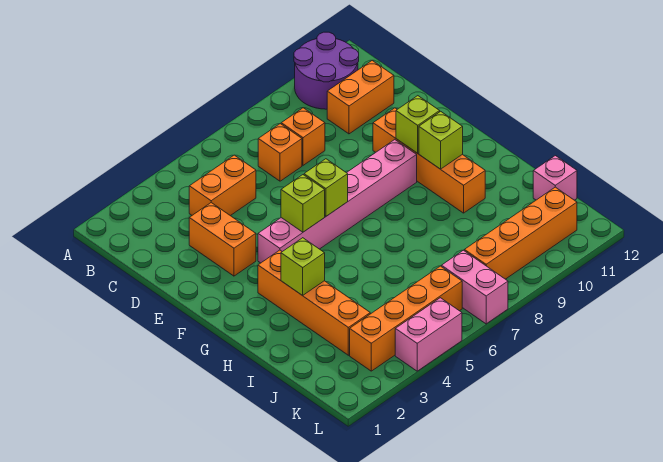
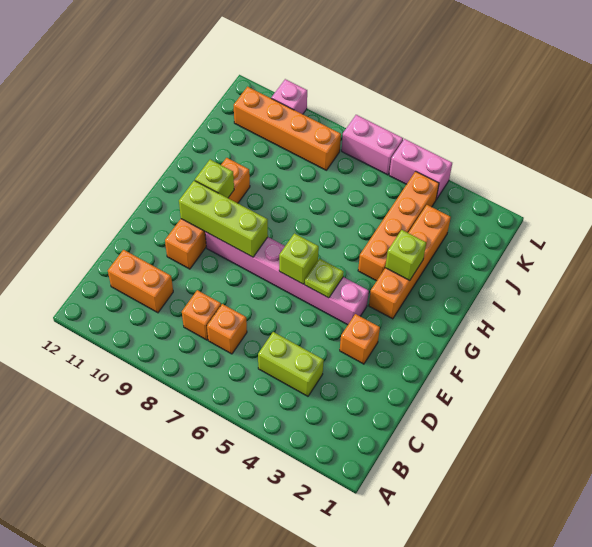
purple round brick A10:B11 level 1 -> none
orange brick C4:C5 level 1 -> lime brick C4:C5 level 1
orange brick D3:E3 level 1 -> orange brick E3 level 1
lime brick F5 level 2 -> lime plate F5 level 2
lime brick F10 level 2 -> lime brick F8:F10 level 2
pink brick J12 level 1 -> pink brick L10 level 1
orange brick K3:K6 level 1 -> orange brick H4:K4 level 1
pink brick K7:L7 level 1 -> pink brick L6:L7 level 1

